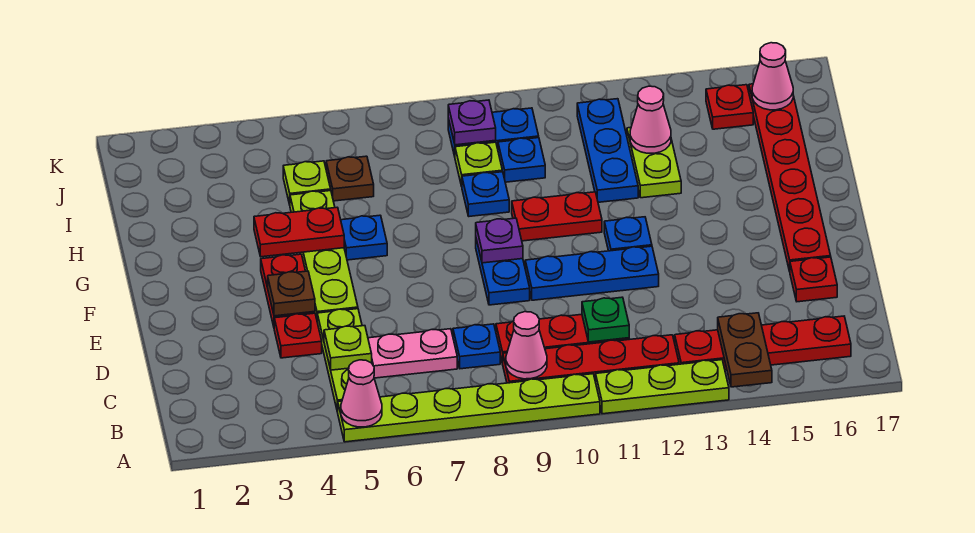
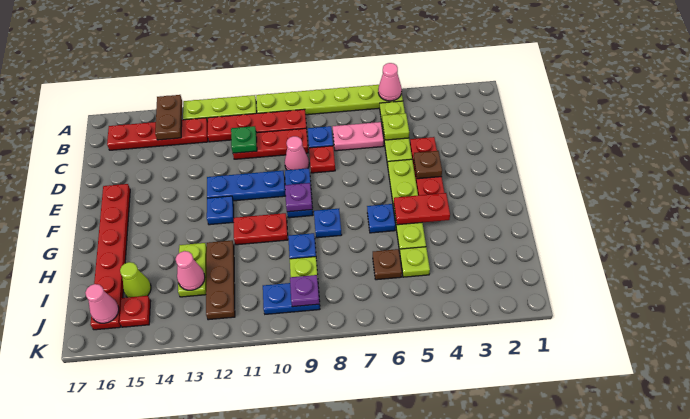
pink cone B9 level 2 -> pink cone D9 level 1
red plate D16 level 1 -> red plate D8 level 1
blue plate H12:J12 level 1 -> brown plate H12:J12 level 1
blue plate I10 level 1 -> blue plate G8 level 1
none -> lime cone I15 level 1

